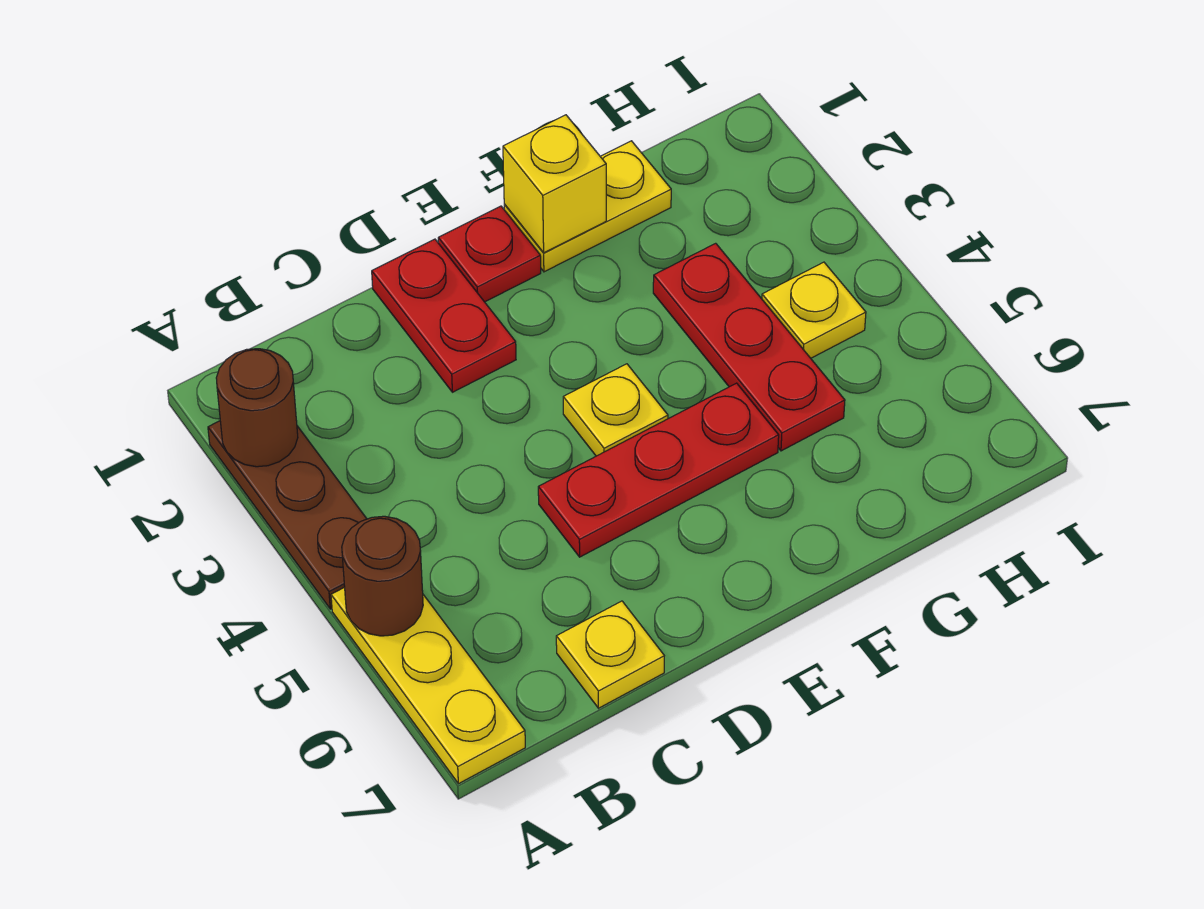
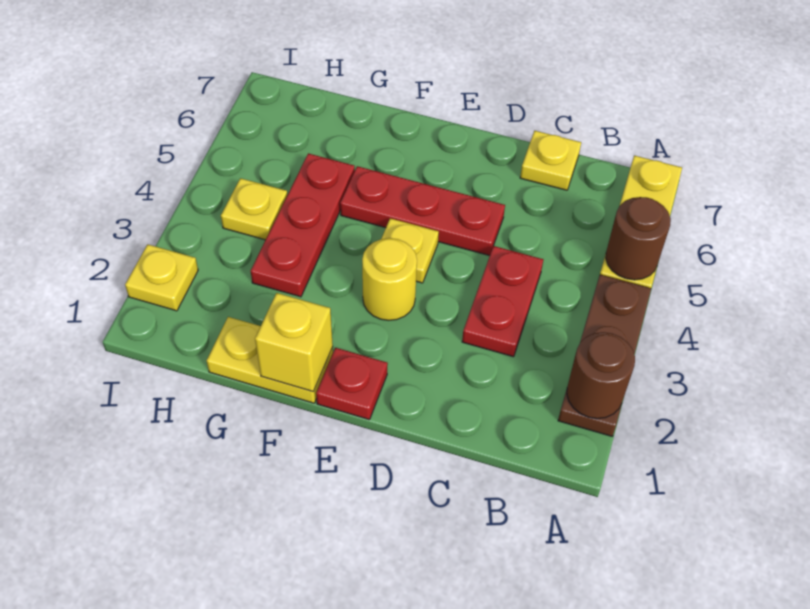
red plate D1:D2 level 1 -> red plate C3:C4 level 1
none -> yellow round brick E3 level 1
none -> yellow plate I2 level 1

